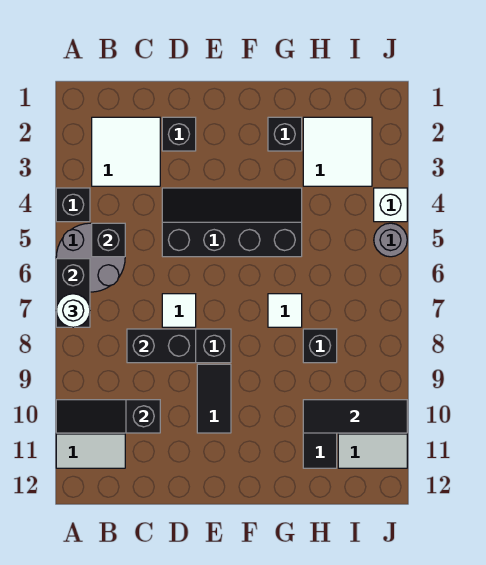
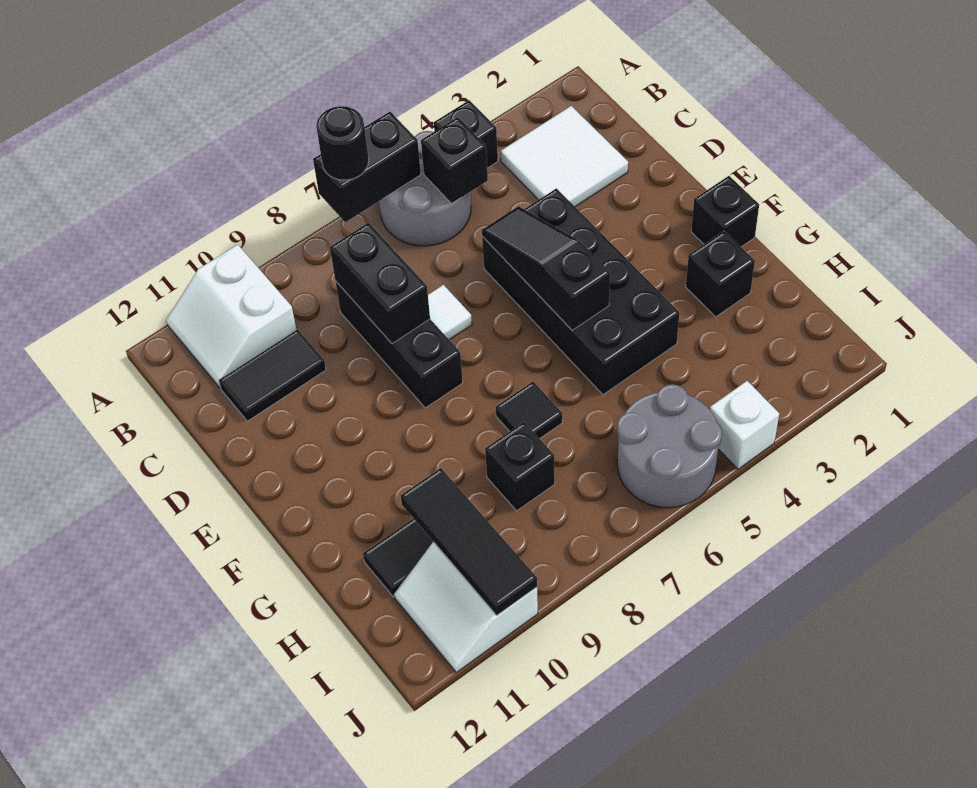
white round brick A7 level 3 -> black round brick A7 level 3
black slope A10:C10 level 2 top C -> black slope D5:F5 level 2 top F
black brick D2 level 1 -> black brick F1 level 1
black slope D4:G5 level 1 top 5 -> black brick D4:G5 level 1
black tile E9:E10 level 1 -> black tile C10:C11 level 1
white tile G7 level 1 -> black tile G7 level 1
white tile H2:I3 level 1 -> none
grey round brick J5 level 1 -> grey round brick I5:J6 level 1

